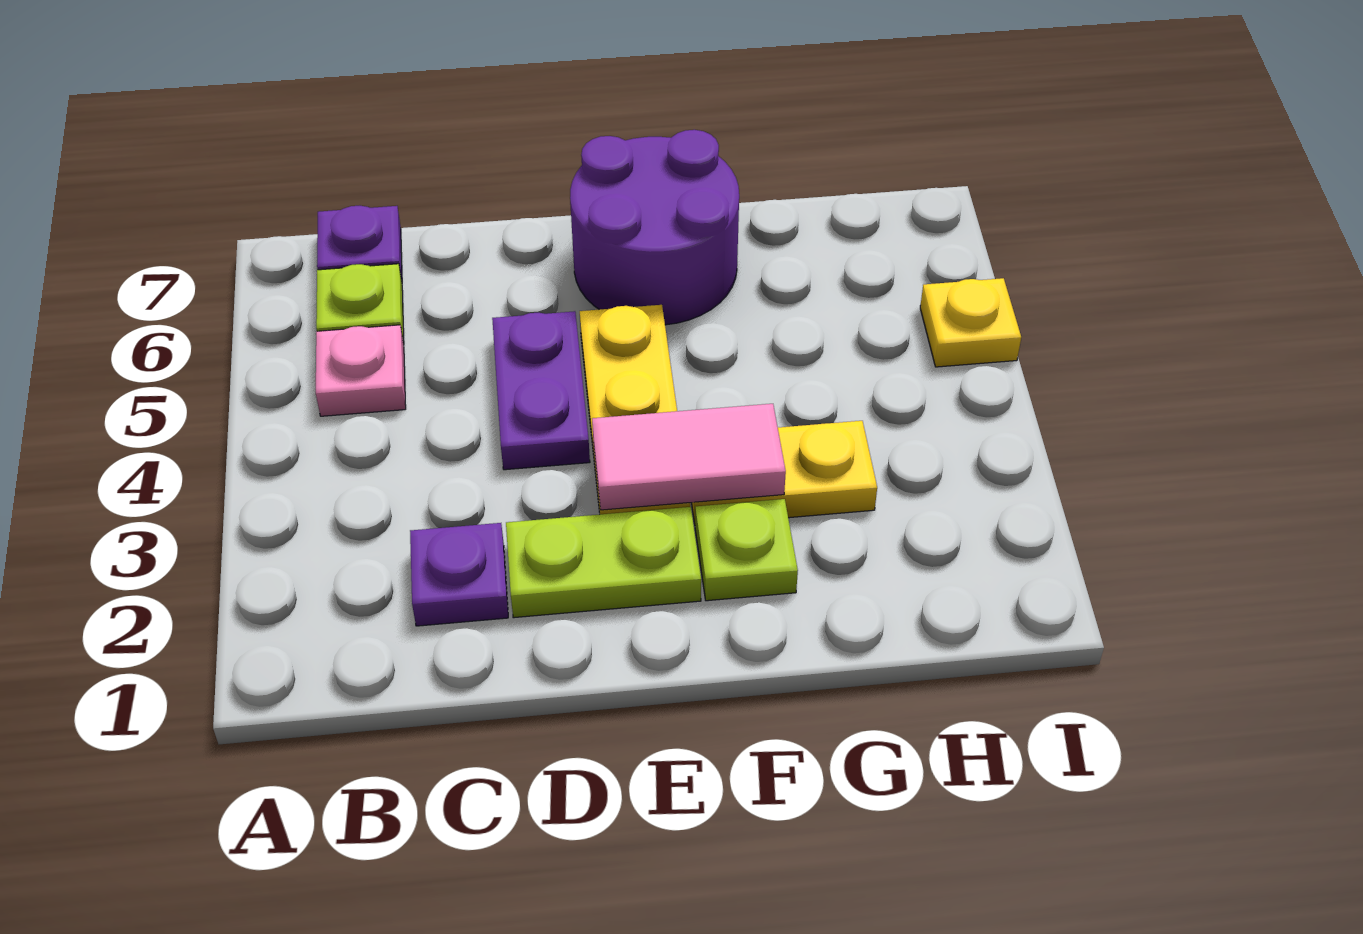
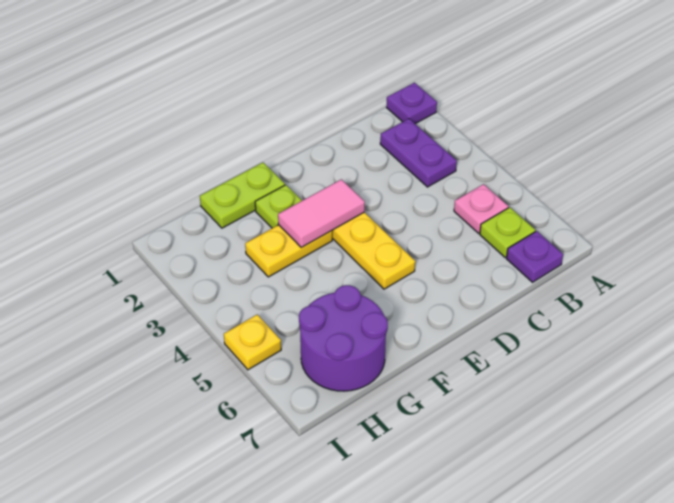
purple plate C2 level 1 -> purple plate A1 level 1
lime plate D2:E2 level 1 -> lime plate F1:G1 level 1
purple plate D4:D5 level 1 -> purple plate B2:B3 level 1
purple round brick E6:F7 level 1 -> purple round brick G6:H7 level 1

